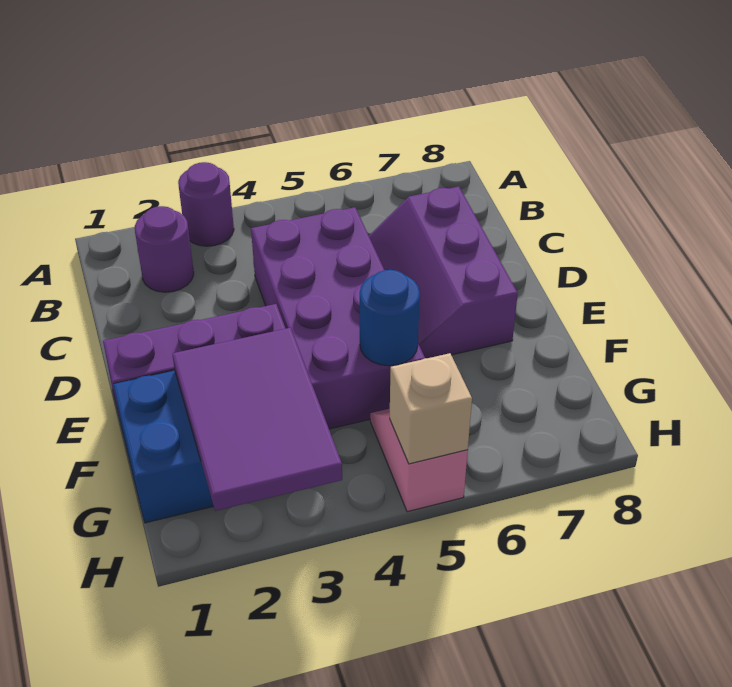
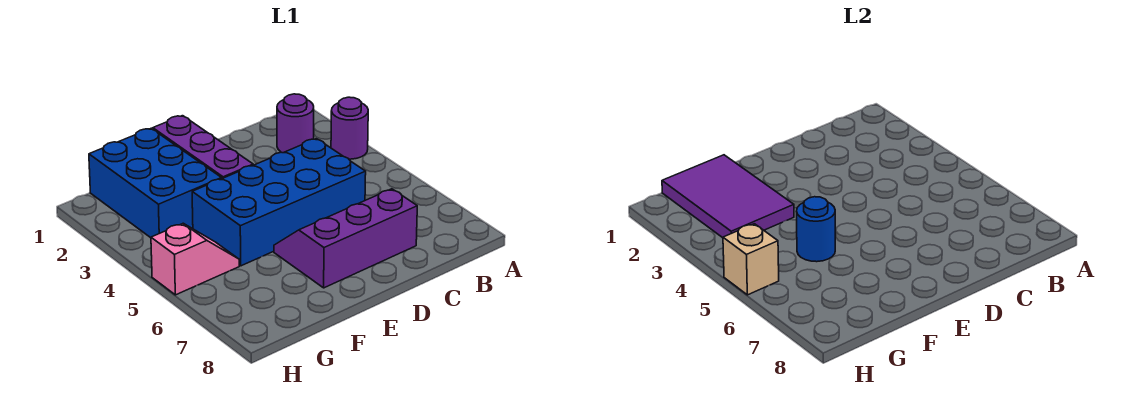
purple brick C4:F5 level 1 -> blue brick C4:F5 level 1
purple tile F2:H3 level 2 -> purple tile F1:G3 level 2

